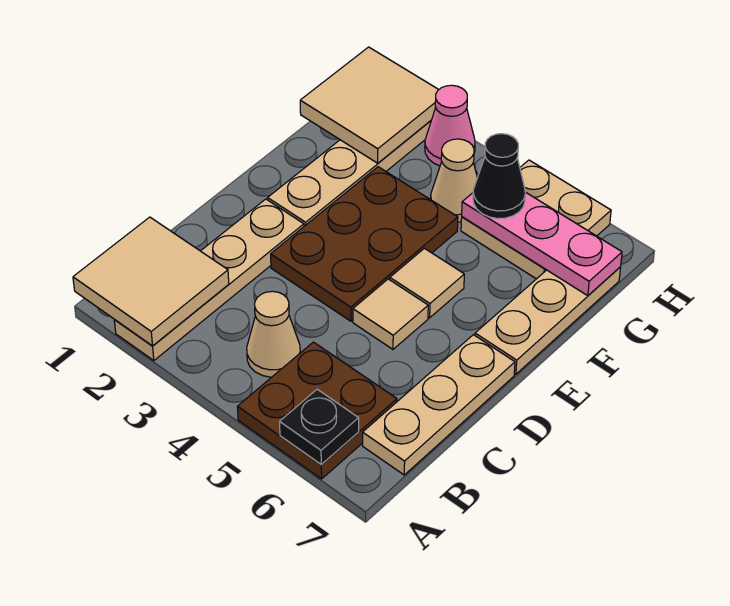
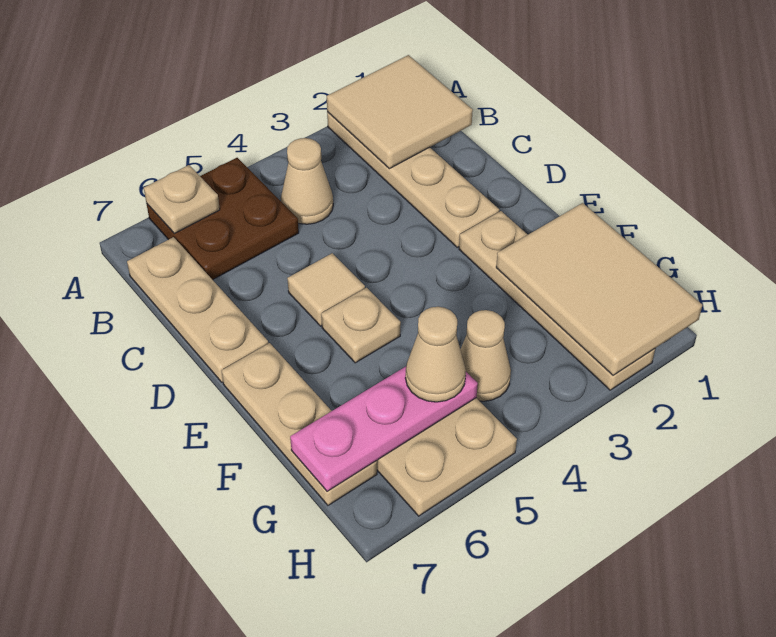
black plate A6 level 2 -> tan plate A6 level 2
brown plate D3:F4 level 1 -> none
tan tile E5 level 1 -> tan plate E5 level 1
tan tile G1:H2 level 2 -> tan tile F1:H2 level 2
black cone G5 level 3 -> tan cone G5 level 3
pink cone H3 level 1 -> none

